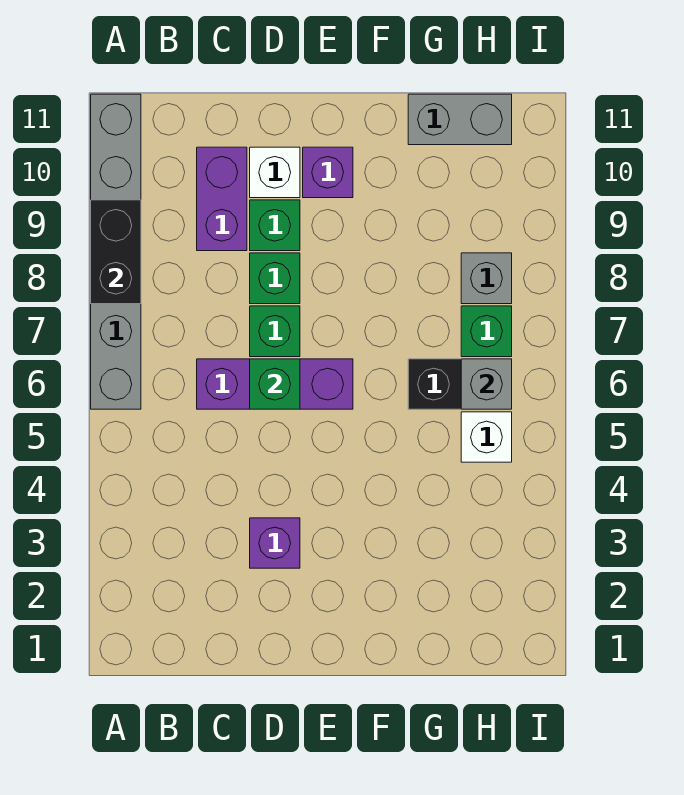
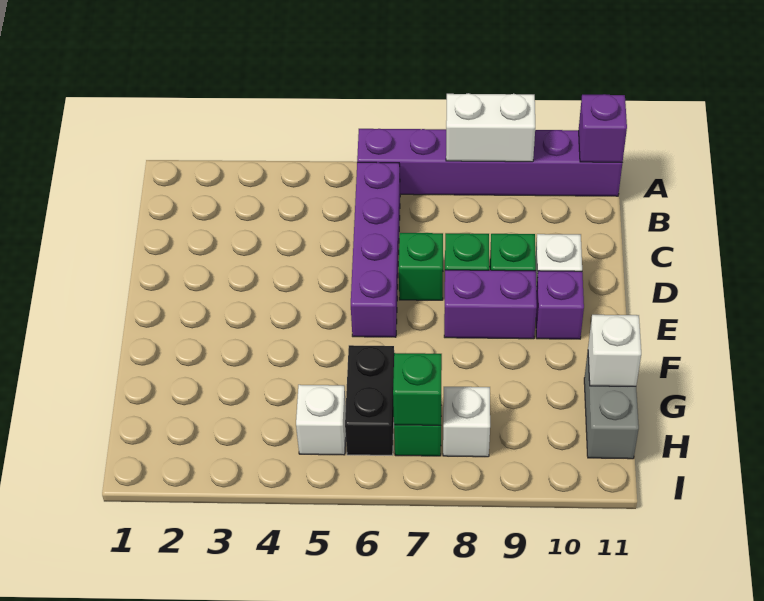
grey brick A6:A11 level 1 -> purple brick A6:A11 level 1
black brick A8:A9 level 2 -> white brick A8:A9 level 2
purple brick C6:E6 level 1 -> purple brick B6:E6 level 1
purple brick C9:C10 level 1 -> purple brick E8:E9 level 1
purple brick D3 level 1 -> purple brick A11 level 2
green brick D6 level 2 -> green brick H7 level 2
none -> white brick G11 level 2
grey brick H6 level 2 -> none
grey brick H8 level 1 -> white brick H8 level 1

